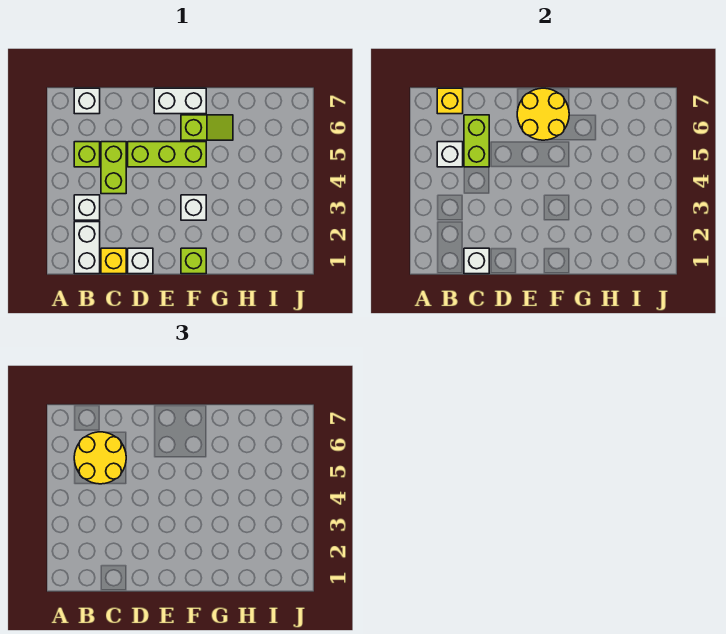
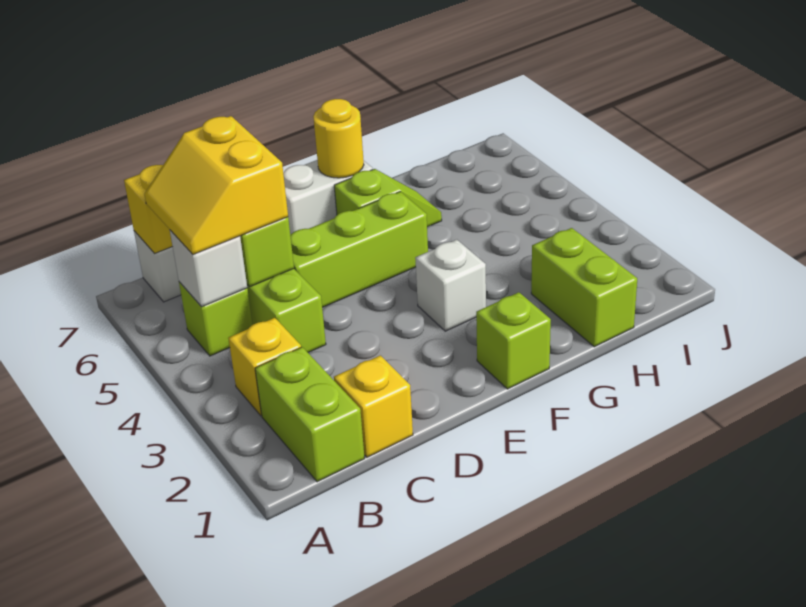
white brick B1:B2 level 1 -> lime brick B1:B2 level 1
white brick B3 level 1 -> yellow brick B3 level 1
yellow round brick B5:C6 level 3 -> yellow slope B5:C6 level 3 top C
white brick C1 level 2 -> none
white brick D1 level 1 -> none
yellow round brick E6:F7 level 2 -> yellow round brick F7 level 2
none -> lime brick H1:H2 level 1

